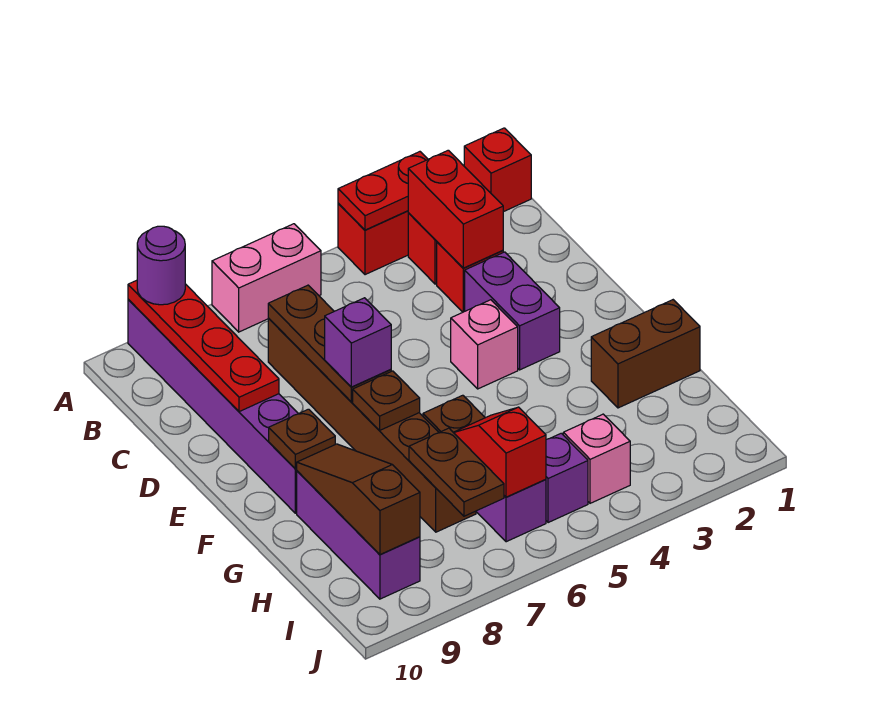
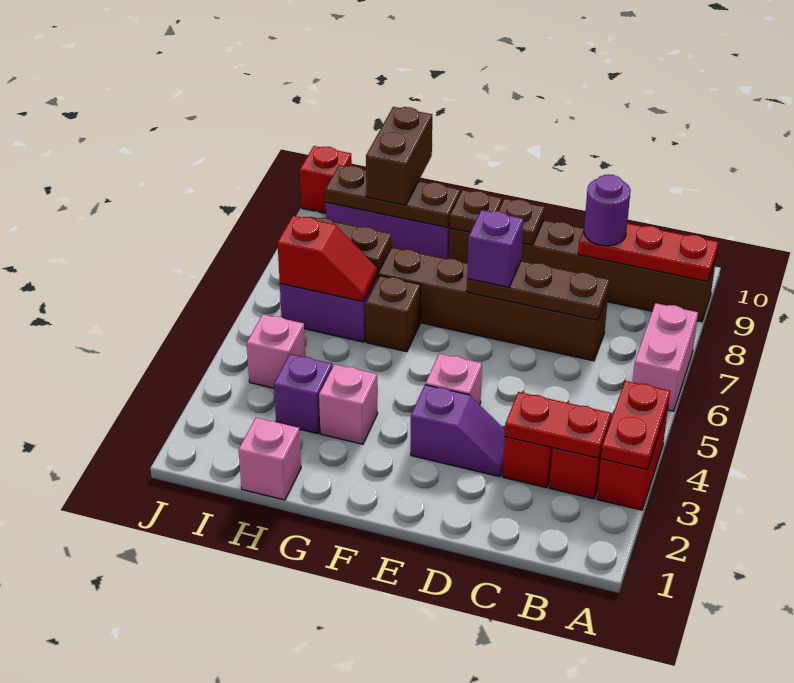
red brick A1 level 1 -> red brick J10 level 1
purple brick A9:F9 level 1 -> brown brick A9:F9 level 1
red plate A9:D9 level 2 -> red plate A9:C9 level 2
purple round brick A9 level 3 -> purple round brick C9 level 3
red brick B3:C3 level 2 -> red plate B3:C3 level 2
purple brick D3:E3 level 1 -> purple slope D3:E3 level 1 top E
brown plate F7 level 2 -> brown plate E9 level 2
brown brick G1:G2 level 1 -> brown brick H9:H10 level 3
none -> pink brick G3 level 1
brown slope G9:I9 level 2 top I -> brown plate G9:I9 level 2
none -> pink brick H1 level 1
purple brick I5 level 1 -> purple brick H3 level 1

